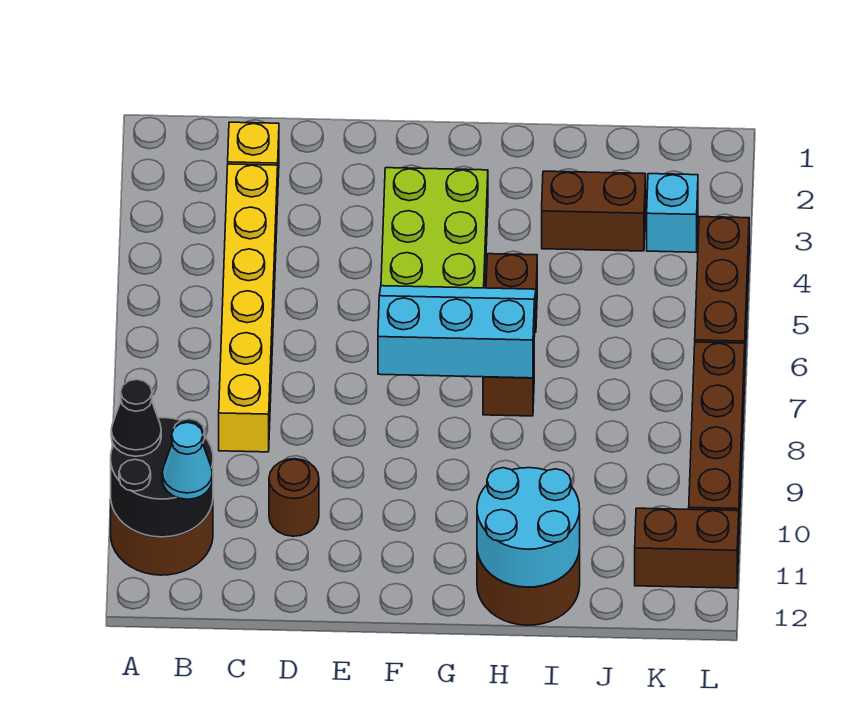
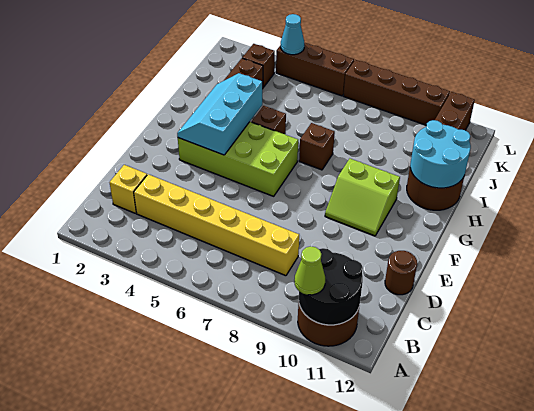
black cone A10 level 3 -> lime cone A10 level 3
cyan cone B11 level 3 -> cyan cone L4 level 2
brown round brick D10 level 1 -> brown round brick D12 level 1
cyan slope F6:H7 level 2 top 7 -> cyan slope F3:H4 level 2 top 4
none -> lime slope F9:G10 level 1 top G
cyan brick K3 level 1 -> brown brick K3 level 1

